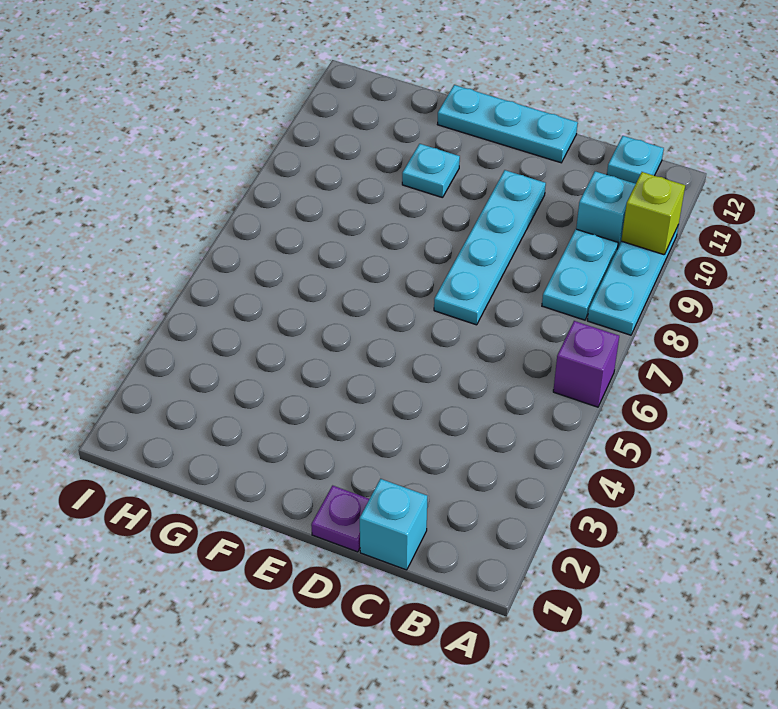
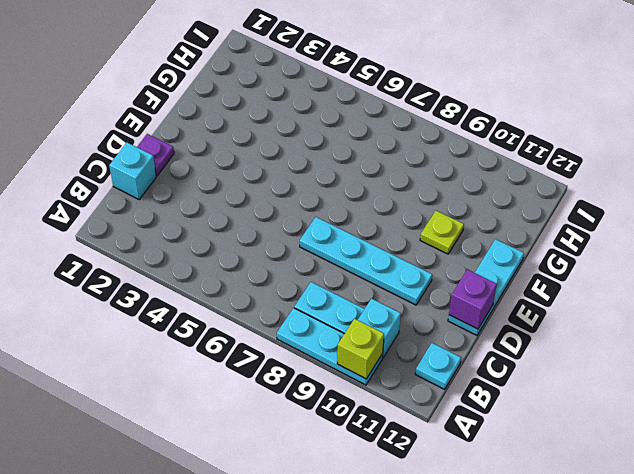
purple brick A6 level 1 -> purple brick D12 level 2
cyan plate F10 level 1 -> lime plate F10 level 1

